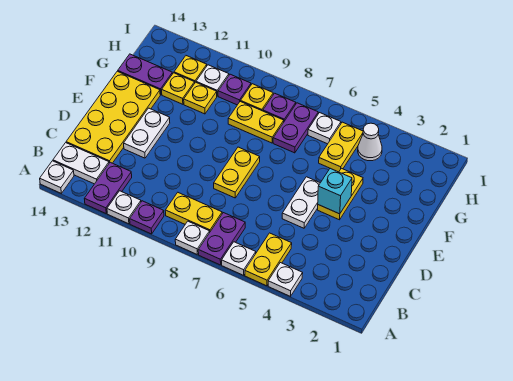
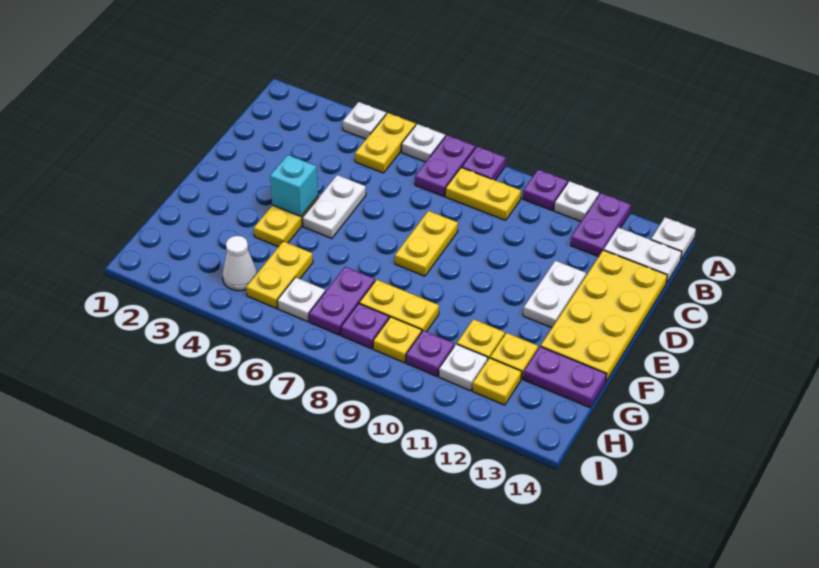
white plate A8 level 1 -> purple plate A8 level 1

